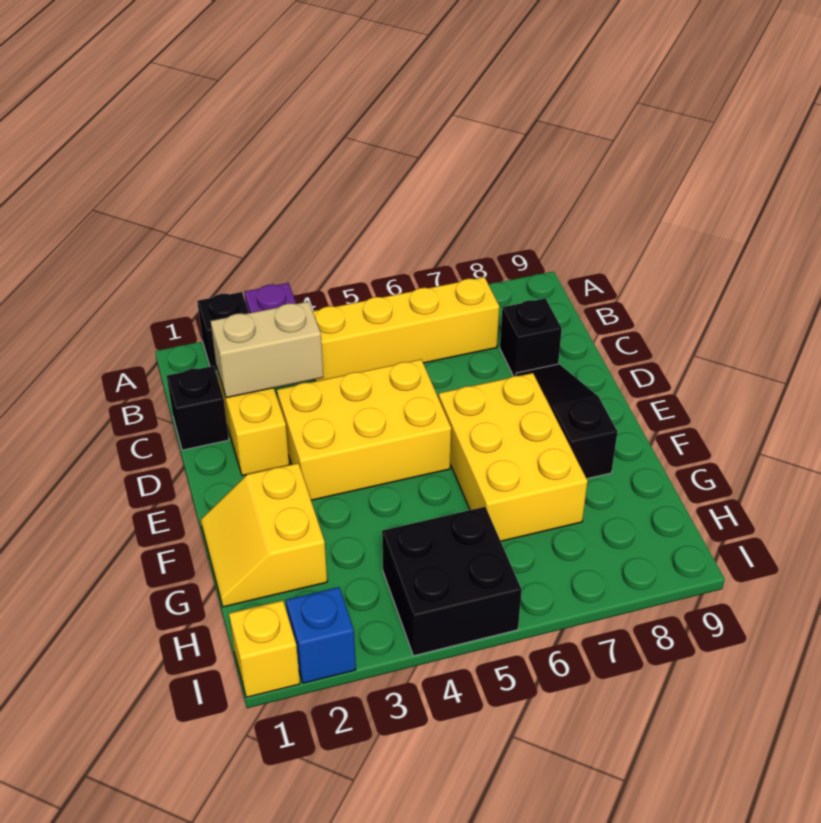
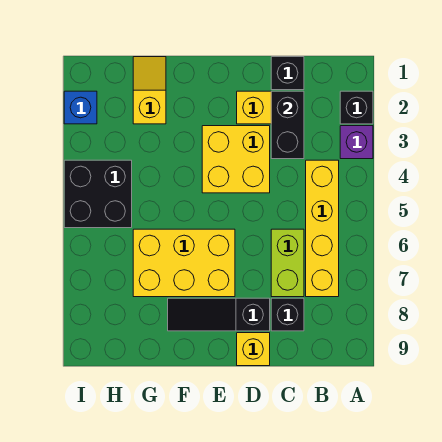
tan brick C2:C3 level 2 -> black brick C2:C3 level 2
none -> lime brick C6:C7 level 1
yellow brick D3:E5 level 1 -> yellow brick D3:E4 level 1
black slope D8:F8 level 1 top F -> black slope D8:F8 level 1 top D
yellow slope F1:G2 level 1 top 2 -> yellow slope G1:G2 level 1 top 2
yellow brick I1 level 1 -> yellow brick D9 level 1

